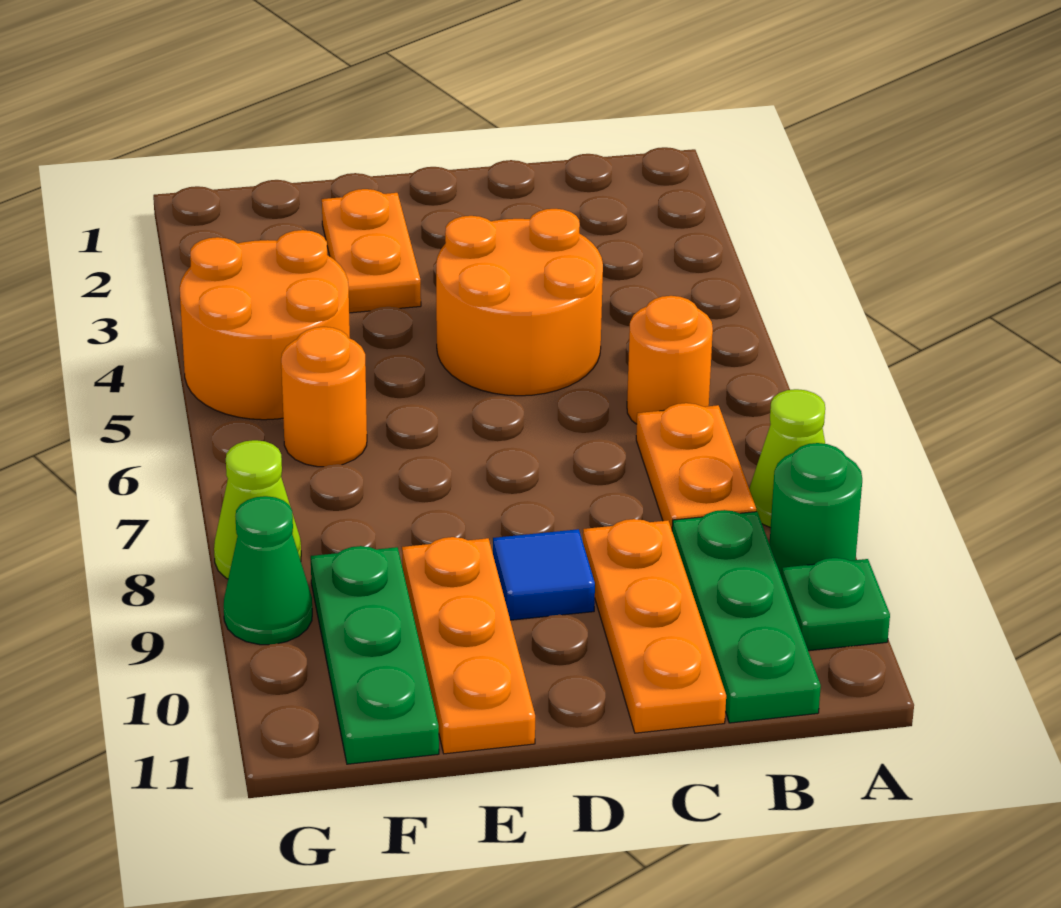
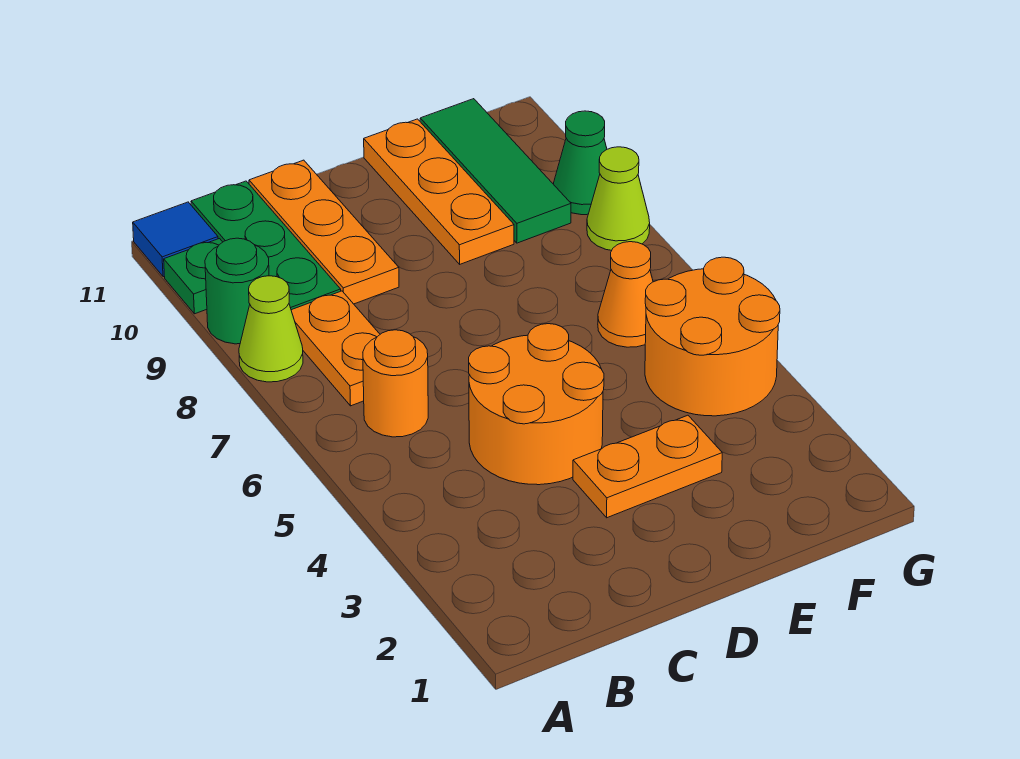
blue tile D9 level 1 -> blue tile A11 level 1
orange plate E2:E3 level 1 -> orange plate D3:E3 level 1
orange round brick F6 level 1 -> orange cone F6 level 1
green plate F9:F11 level 1 -> green tile F9:F11 level 1

